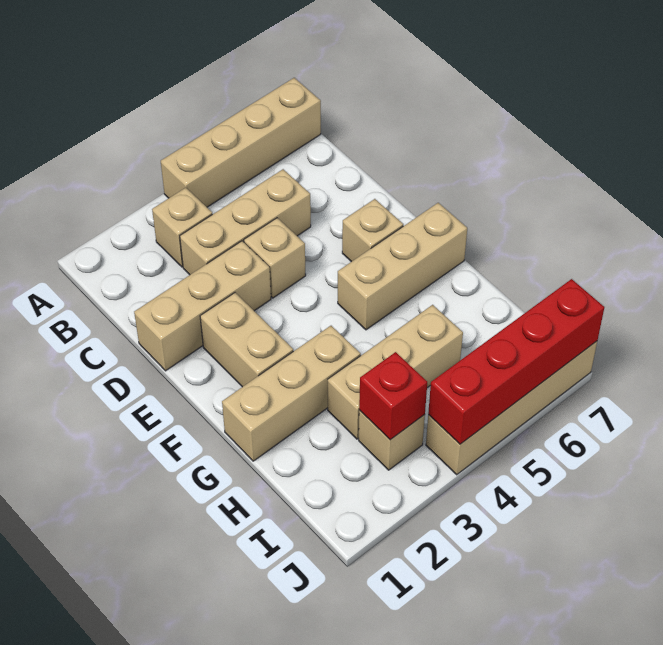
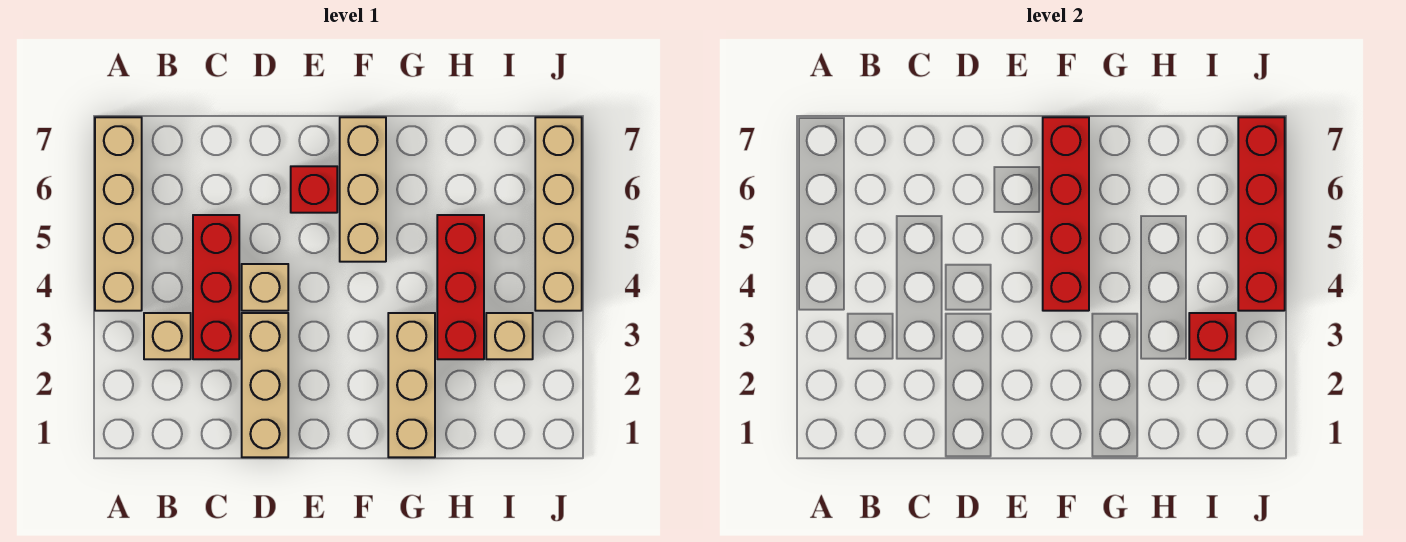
tan brick C3:C5 level 1 -> red brick C3:C5 level 1
tan brick E2:F2 level 1 -> none
tan brick E6 level 1 -> red brick E6 level 1
none -> red brick F4:F7 level 2
tan brick H3:H5 level 1 -> red brick H3:H5 level 1

